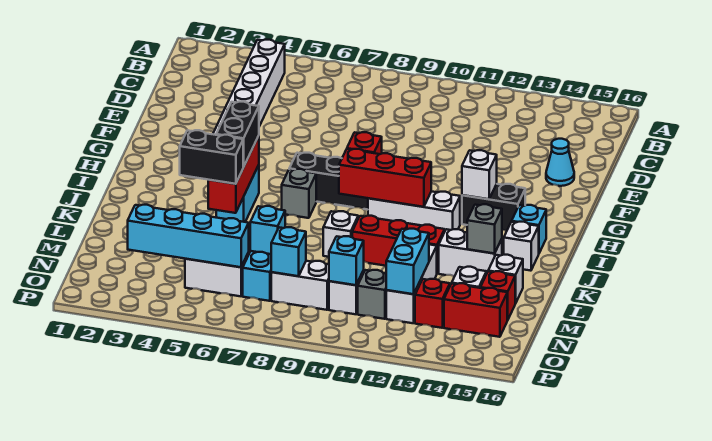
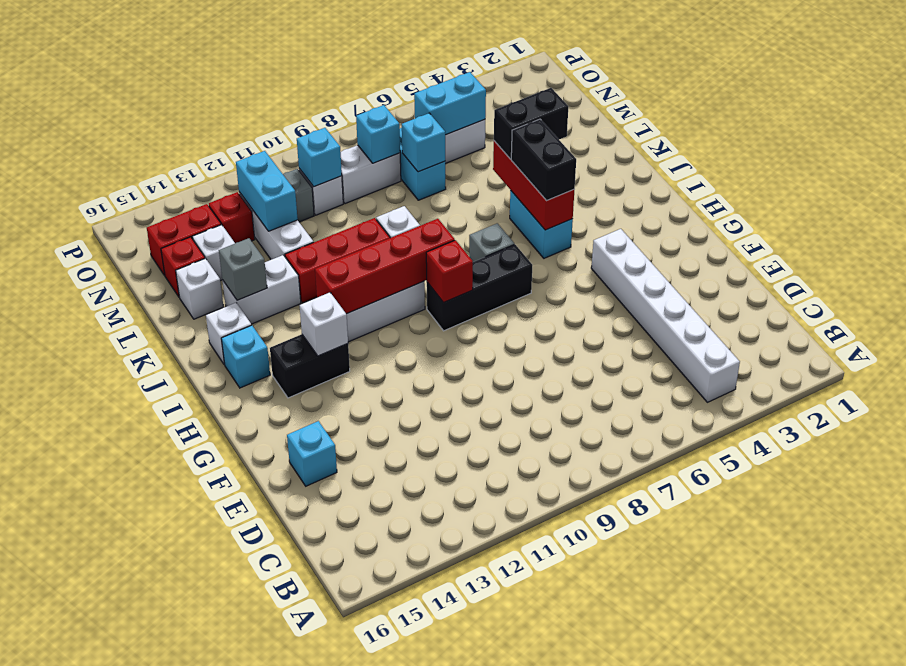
cyan cone E15 level 1 -> cyan brick E15 level 1
red brick I9:I11 level 2 -> red brick I9:I12 level 2
cyan brick N3:N6 level 2 -> cyan brick N5:N6 level 2

